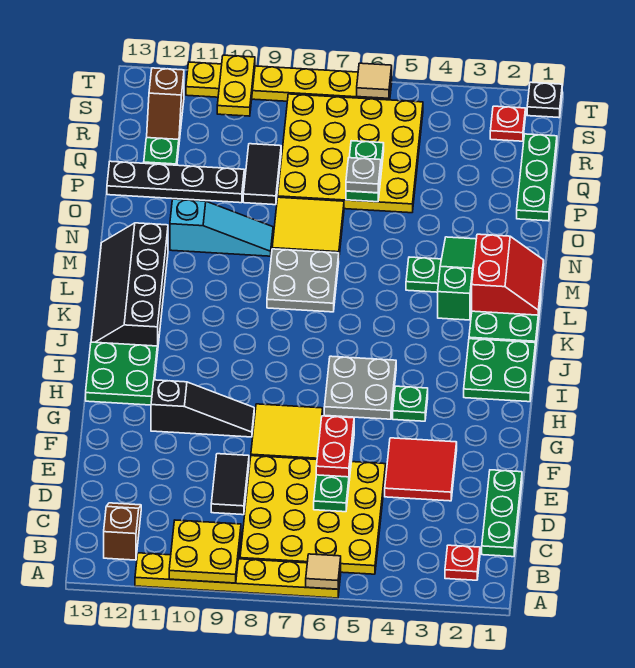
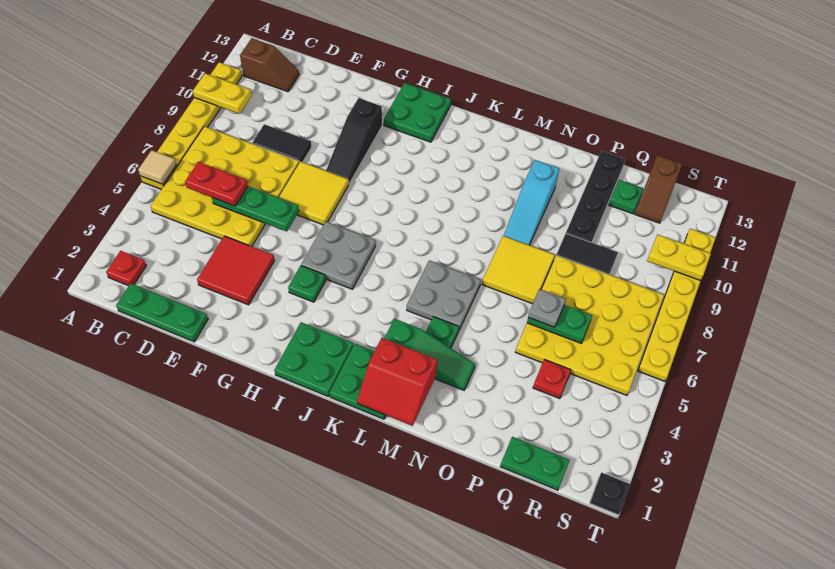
yellow plate A9:B10 level 2 -> yellow plate A10:B10 level 2
red plate E6:F6 level 3 -> red plate C6:D6 level 3
black slope J12:M13 level 1 top 12 -> none
grey plate L7:M8 level 1 -> grey plate L5:M6 level 1
green plate P1:R1 level 1 -> green plate Q1:R1 level 1
brown slope R12:S12 level 1 top S -> brown slope R12:R13 level 1 top 13
red plate S2 level 1 -> red plate Q4 level 1
tan tile T6 level 2 -> none

